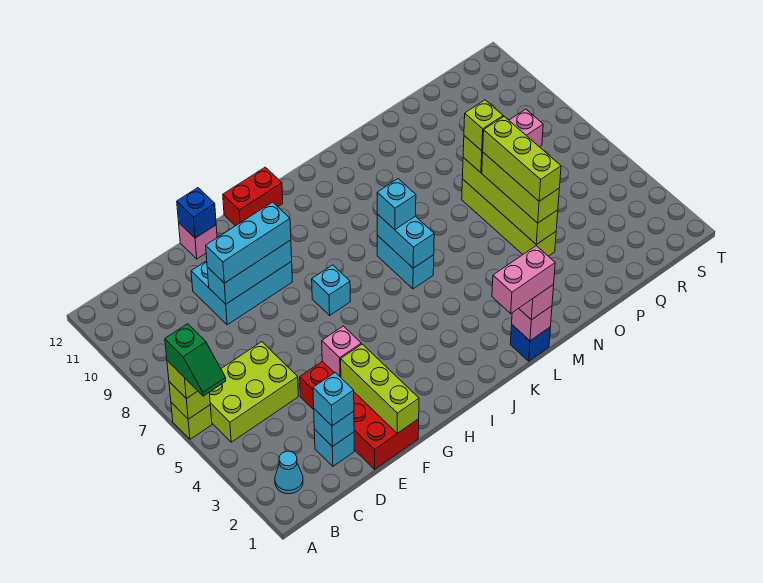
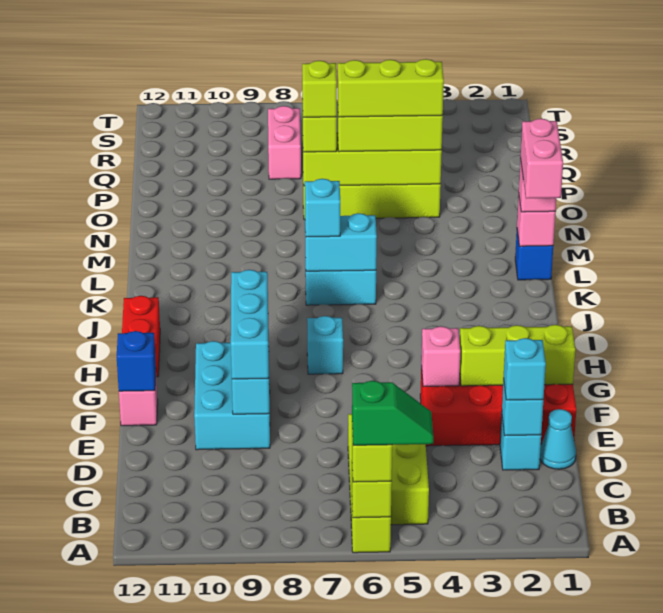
cyan cone B2 level 1 -> cyan cone D1 level 1

